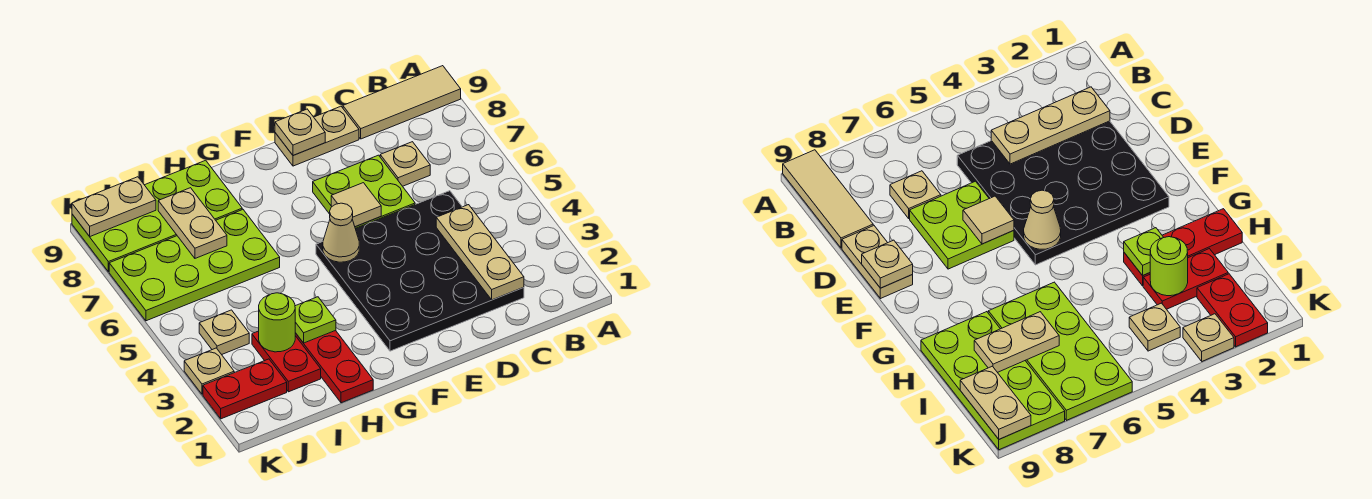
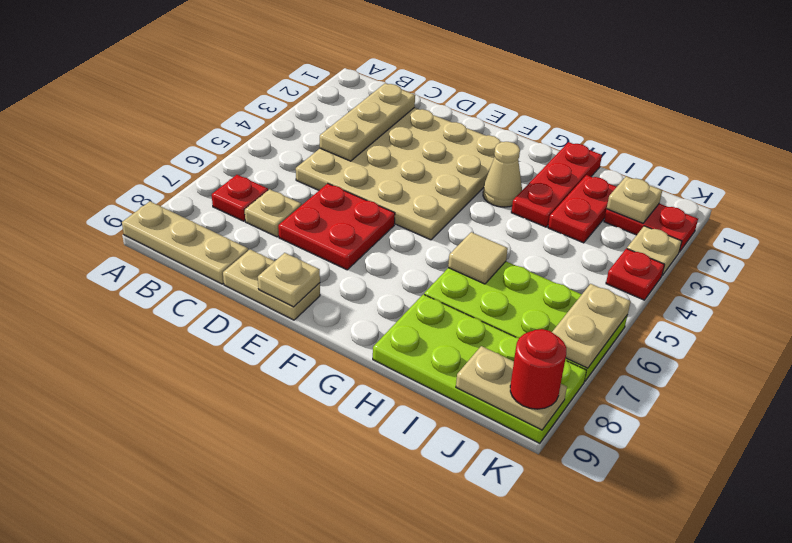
tan tile A9:C9 level 1 -> tan plate A9:C9 level 1
none -> red plate B7 level 1
black plate C2:F5 level 1 -> tan plate C2:F5 level 1
lime plate D6:E7 level 1 -> red plate D6:E7 level 1
tan tile E6 level 2 -> tan tile H6 level 2
tan cone F5 level 2 -> tan cone G3 level 1
lime plate H3 level 2 -> none
lime round brick I3 level 2 -> none
tan plate I7:I8 level 2 -> tan plate K6:K7 level 2
tan plate J4 level 1 -> tan plate J2 level 2
none -> red plate K4 level 1
none -> red round brick K9 level 3

